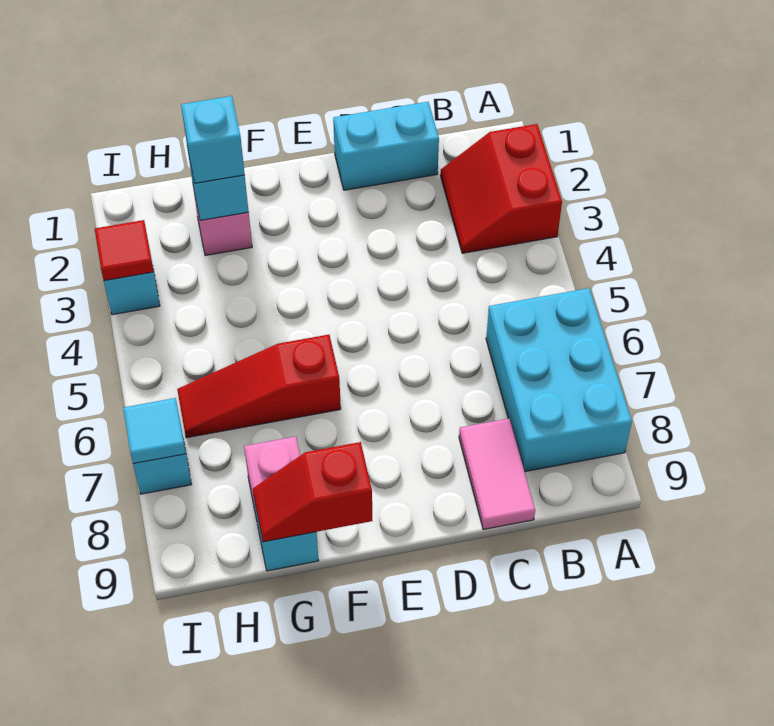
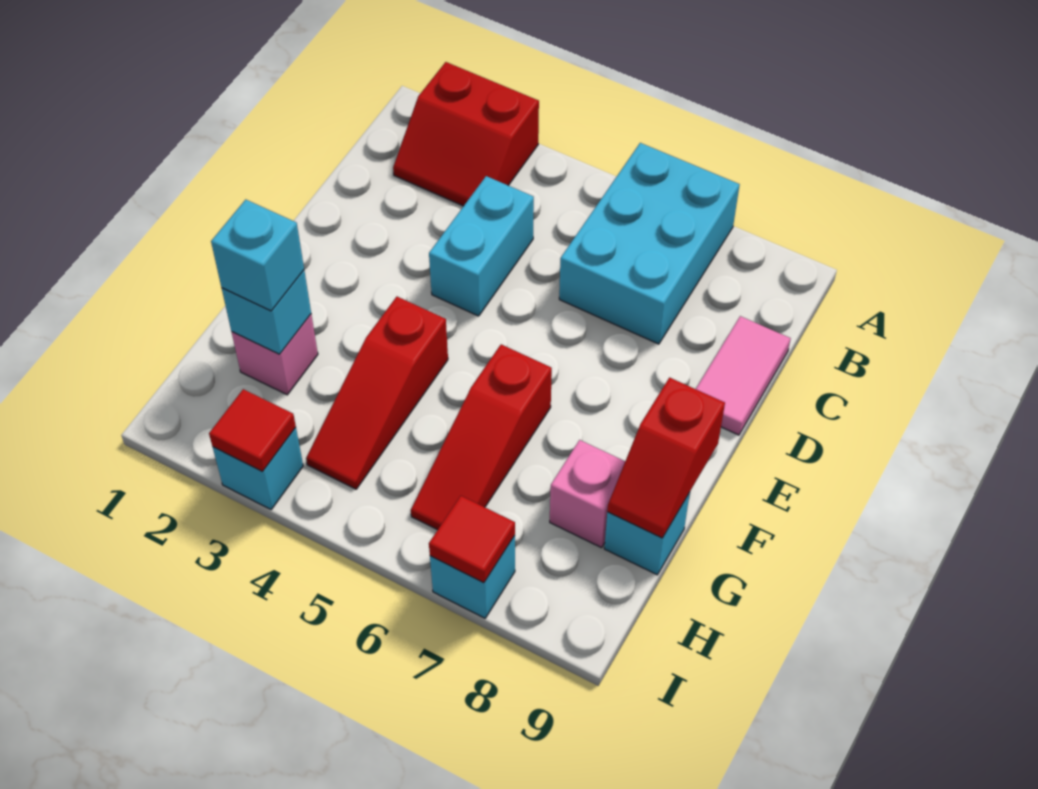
cyan brick A6:B8 level 1 -> cyan brick A6:C7 level 1
cyan brick C1:D1 level 1 -> cyan brick C4:D4 level 1
pink tile C8:C9 level 1 -> pink tile C9:D9 level 1
none -> red slope F4:H4 level 1 top F
cyan tile I7 level 2 -> red tile I7 level 2

